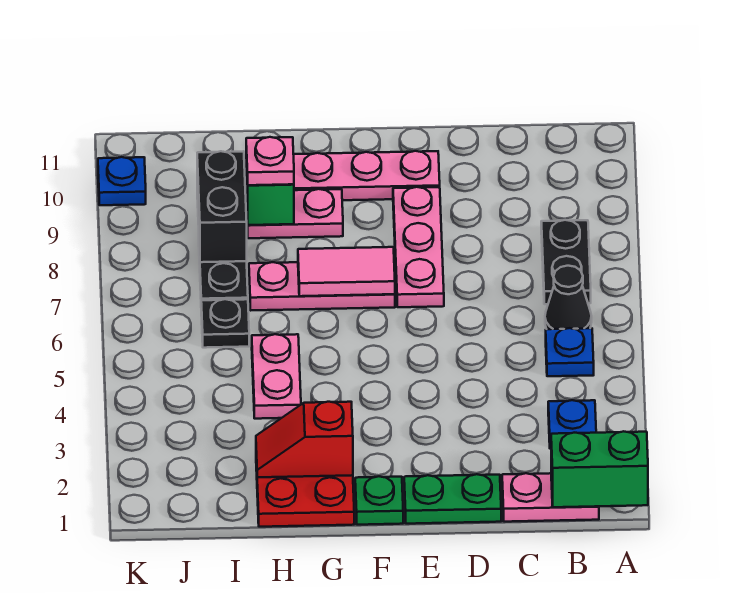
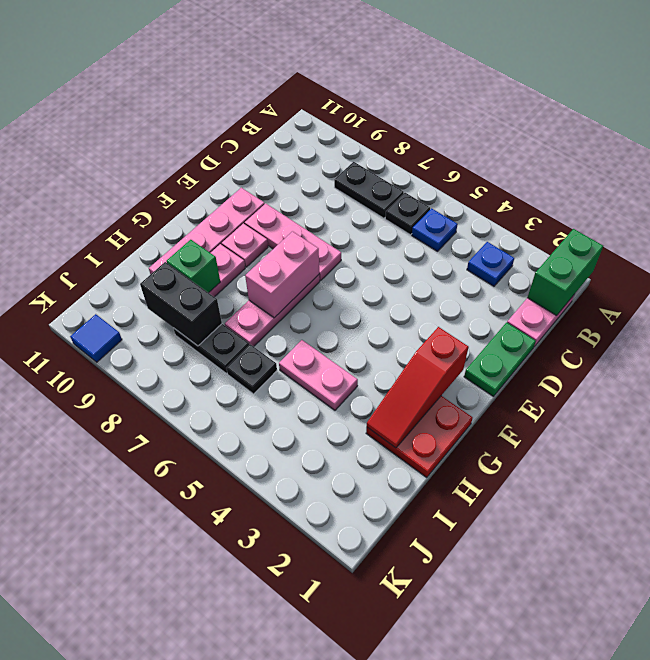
black cone B6 level 1 -> black plate B6 level 1
green plate F1 level 1 -> none
pink tile F7:G7 level 2 -> pink brick F7:G7 level 2
red slope G2:H2 level 2 top G -> red slope F2:H2 level 2 top F
pink plate H9 level 3 -> pink plate F9 level 1
blue plate K10 level 1 -> blue tile K10 level 1

